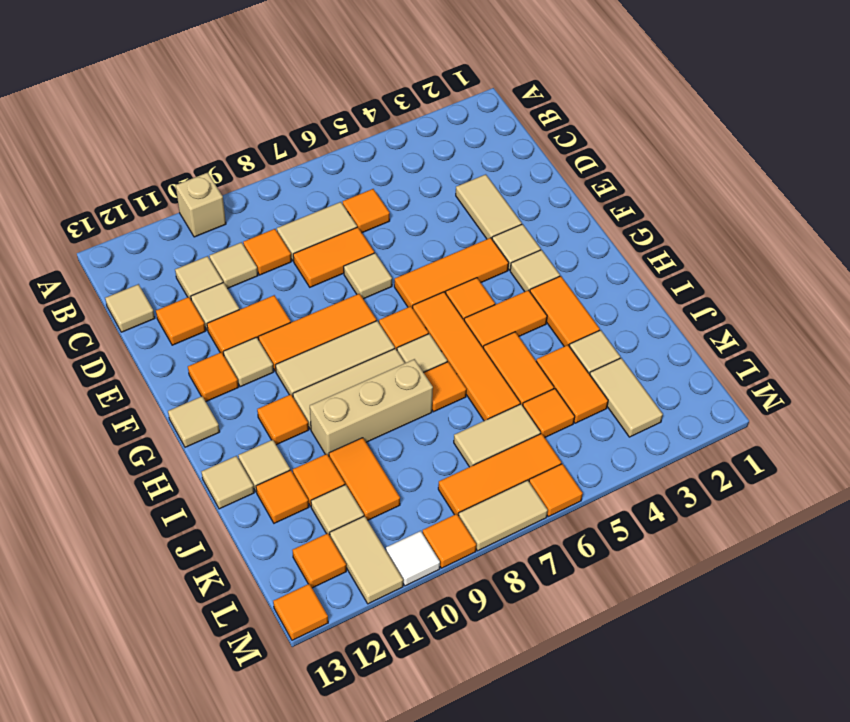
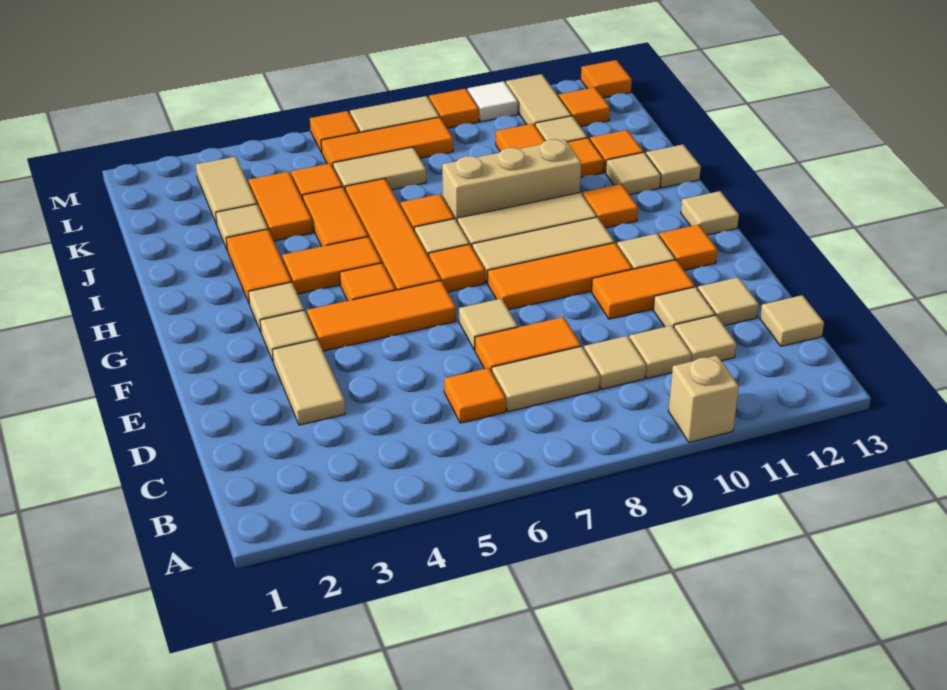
orange tile C9 level 1 -> tan tile C9 level 1
orange tile D12 level 1 -> tan tile D12 level 1

